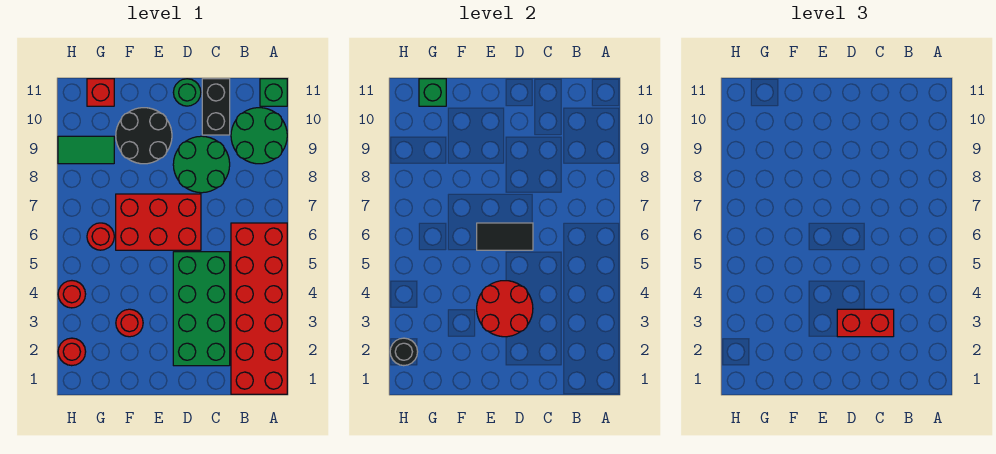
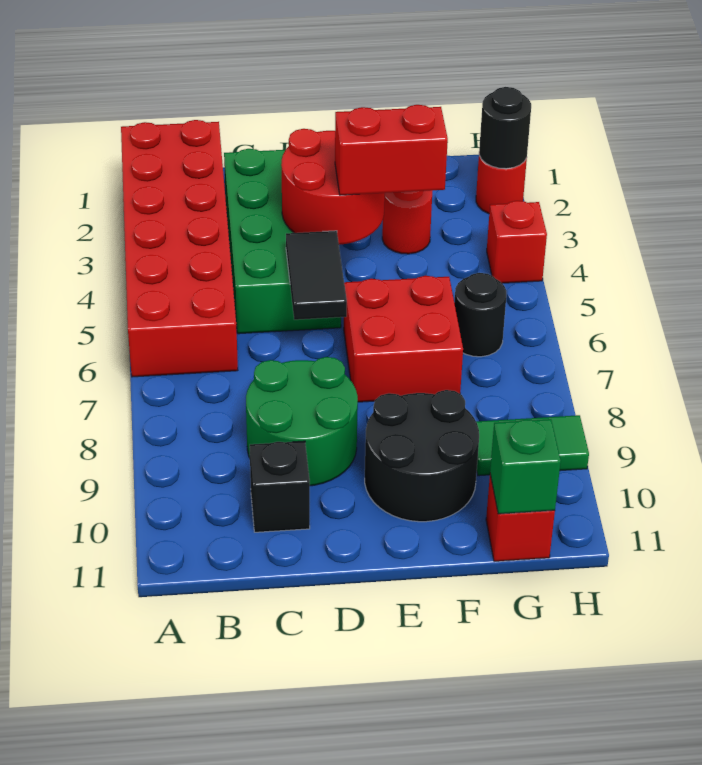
green round brick A9:B10 level 1 -> none
green brick A11 level 1 -> none
red brick C3:D3 level 3 -> red brick E4:F4 level 3
black brick C10:C11 level 1 -> black brick C10 level 1
red brick D6:F7 level 1 -> red brick E6:F7 level 1
black tile D6:E6 level 2 -> black tile D5:D6 level 2
green round brick D11 level 1 -> none
red round brick G6 level 1 -> black round brick G6 level 1
red round brick H4 level 1 -> red brick H4 level 1

